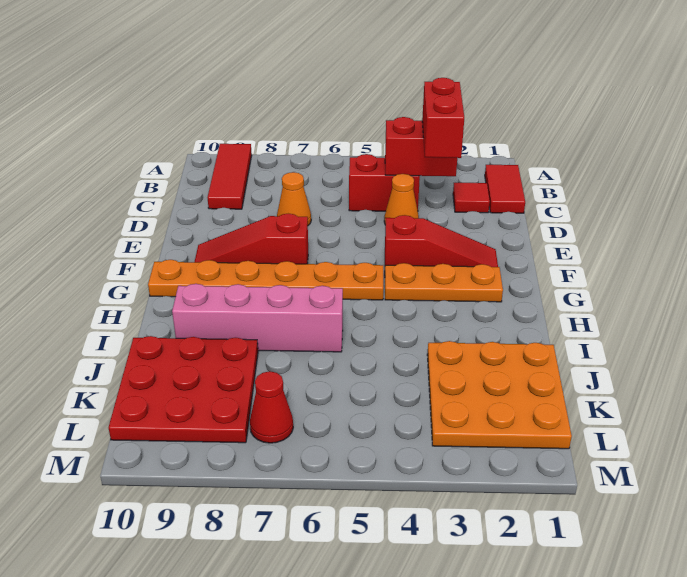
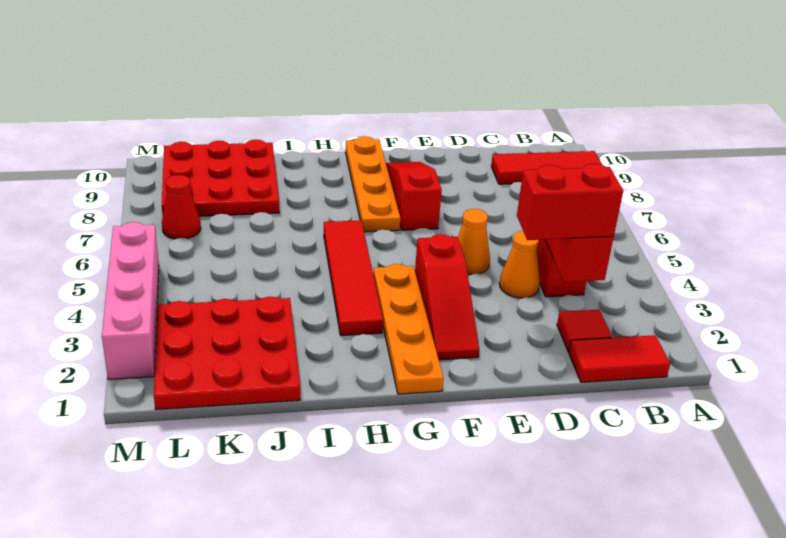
orange cone D7 level 1 -> orange cone E5 level 1
orange plate G2:G4 level 1 -> orange plate G1:G4 level 1
orange plate G5:G10 level 1 -> orange plate G7:G10 level 1
none -> red tile H3:H6 level 1
pink brick I6:I9 level 1 -> pink brick M2:M5 level 1
orange plate J1:L3 level 1 -> red plate J1:L3 level 1

